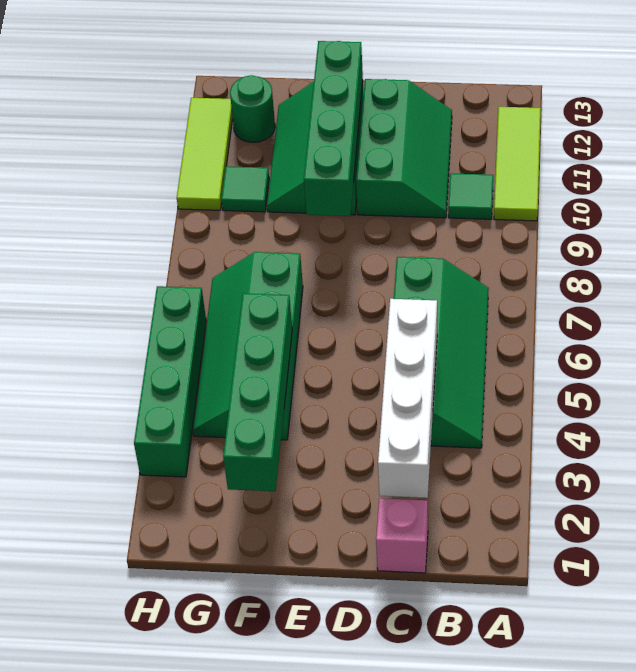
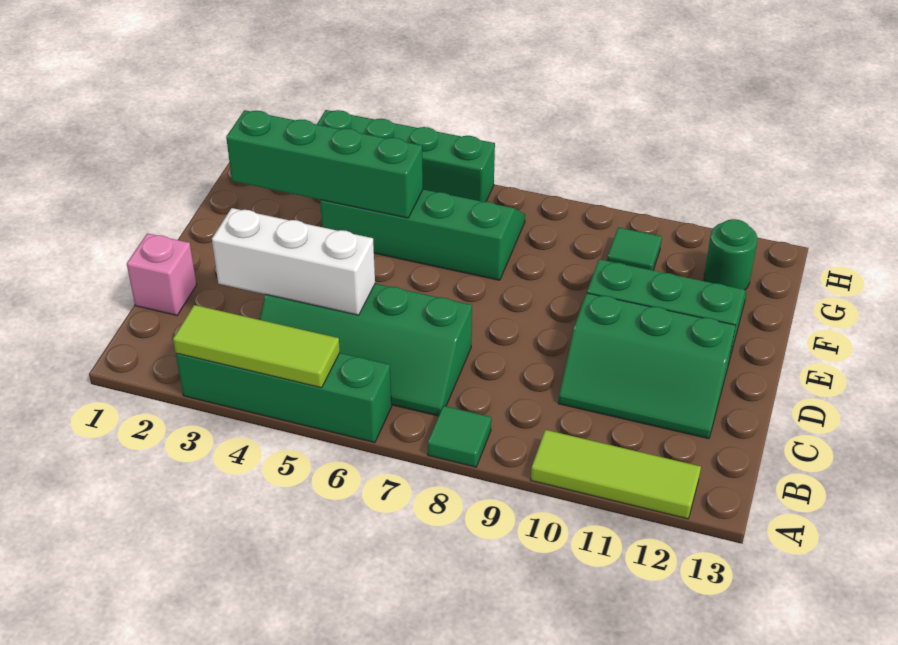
green tile B10 level 1 -> green tile A8 level 1
white brick C2:C5 level 2 -> white brick C3:C5 level 2
green brick E9:E12 level 2 -> green brick A3:A6 level 1
lime tile H10:H12 level 1 -> lime tile A3:A5 level 2

